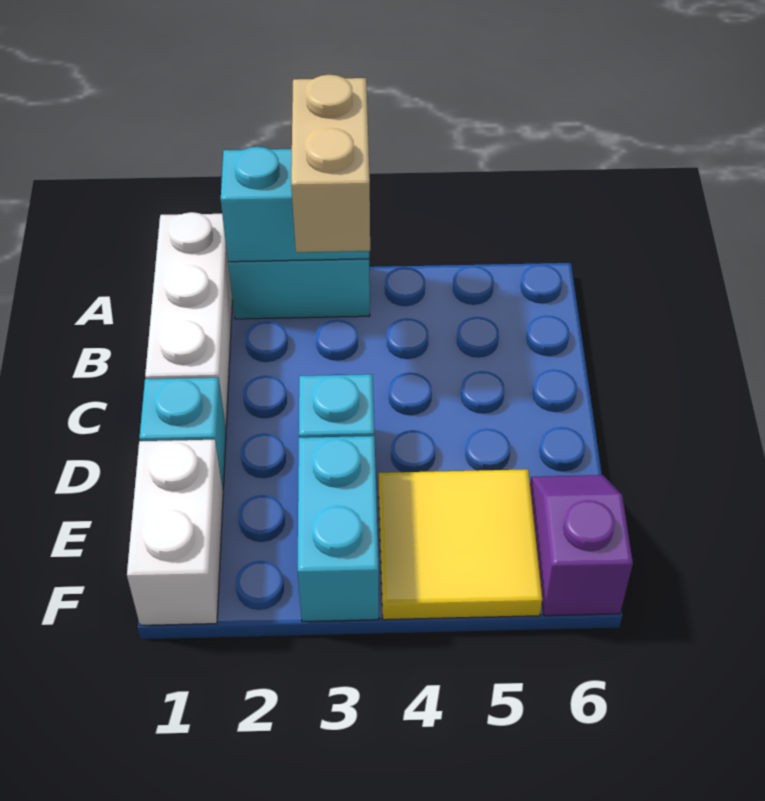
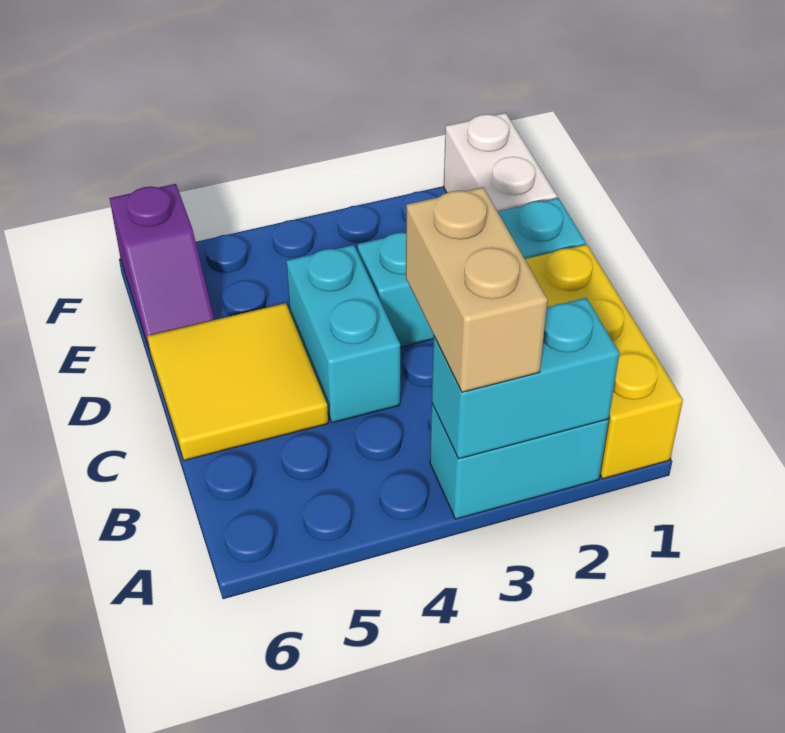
white brick A1:C1 level 1 -> yellow brick A1:C1 level 1
cyan brick E3:F3 level 1 -> cyan brick C4:D4 level 1
yellow tile E4:F5 level 1 -> yellow tile C5:D6 level 1

